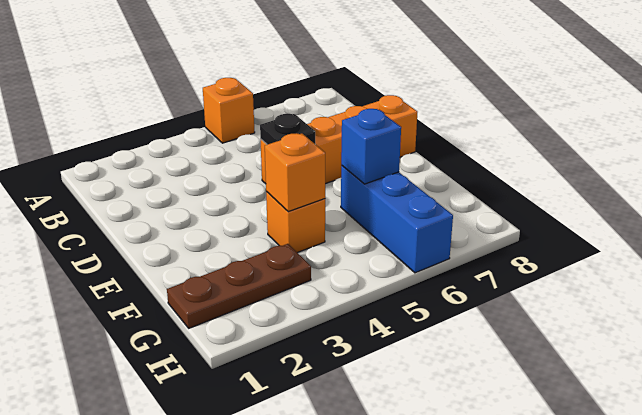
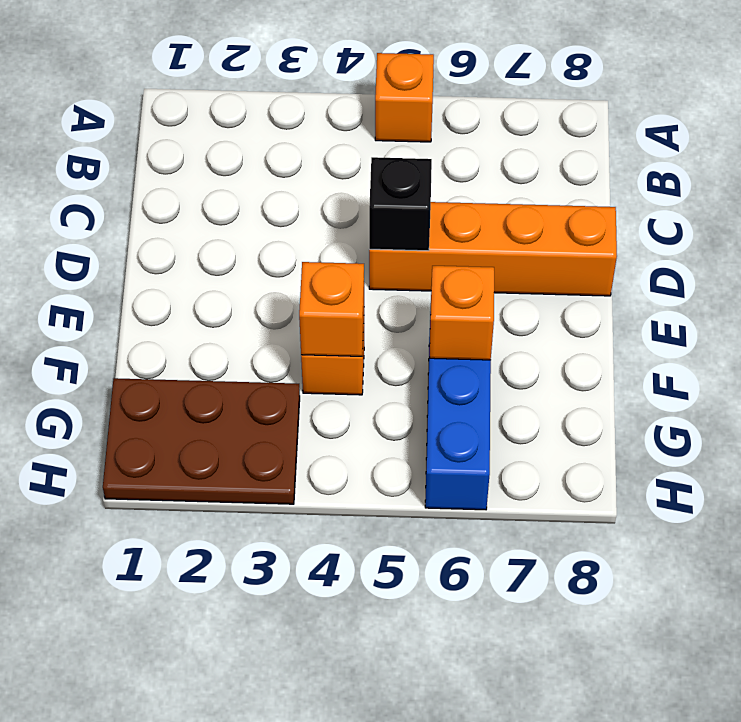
black plate D5 level 2 -> black brick D5 level 2
blue brick F6 level 2 -> orange brick F6 level 2
brown plate G1:G3 level 1 -> brown plate G1:H3 level 1

